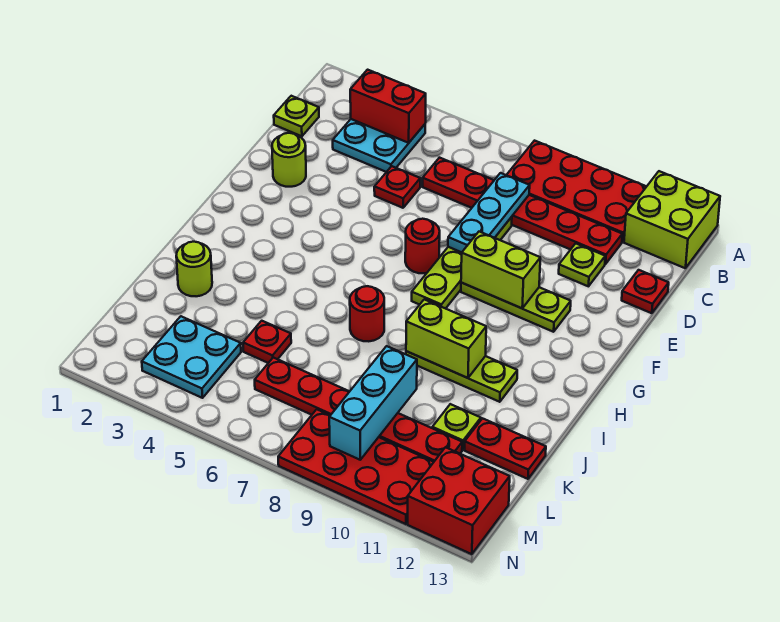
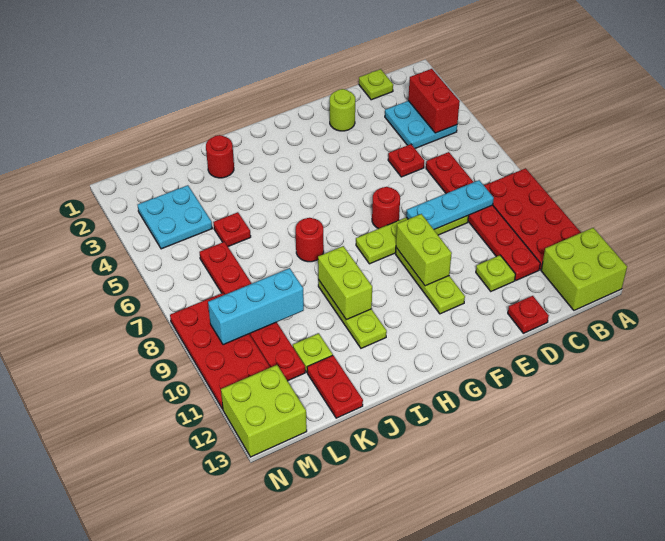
lime round brick J2 level 1 -> red round brick J2 level 1
red brick M12:N13 level 1 -> lime brick M12:N13 level 1

